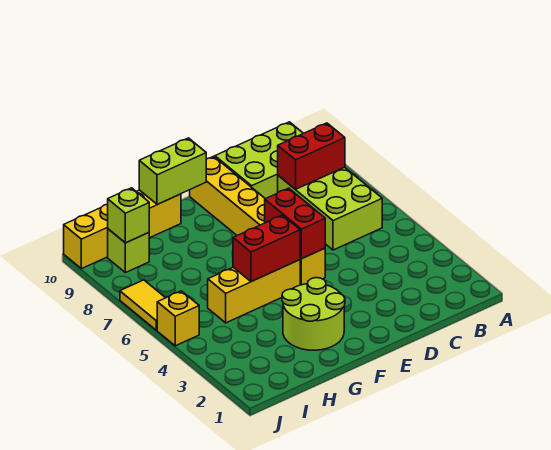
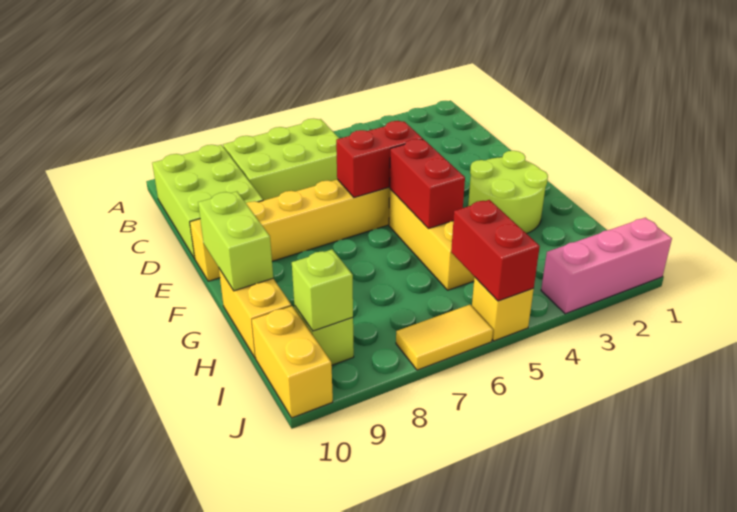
red brick B8:C8 level 2 -> red brick I5:J5 level 2
none -> pink brick J1:J3 level 1

